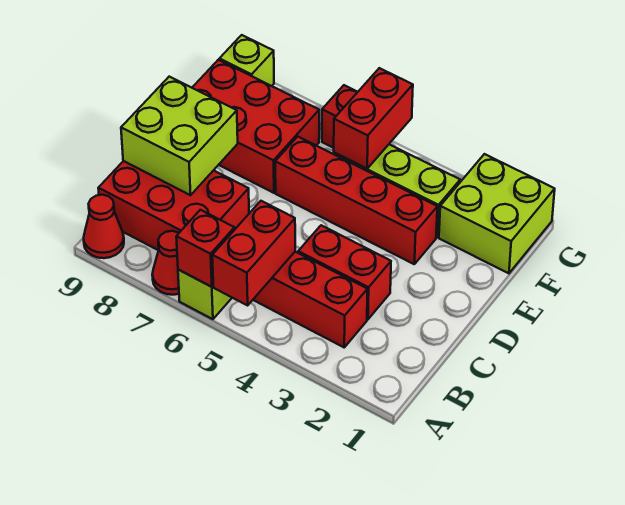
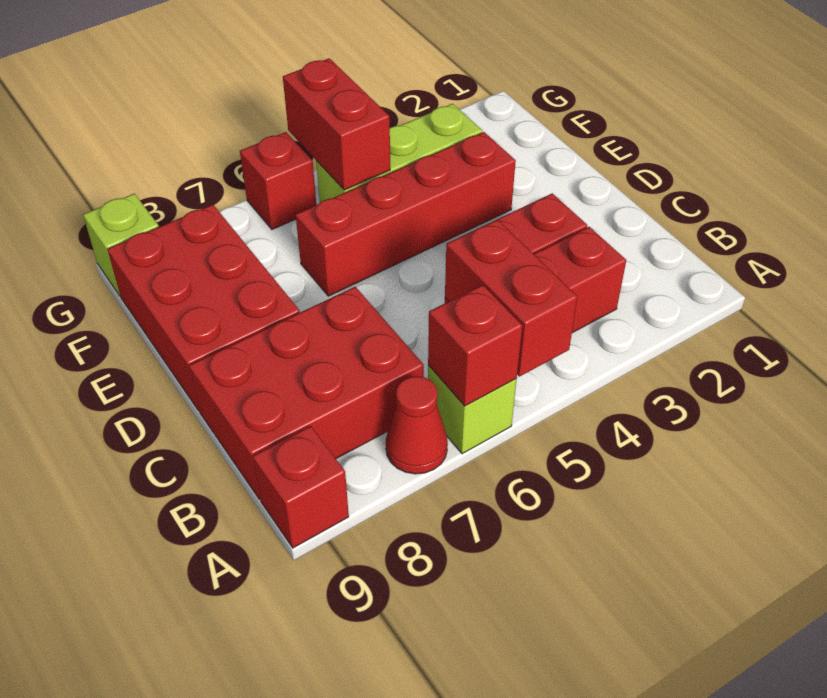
red cone A9 level 1 -> red brick A9 level 1
lime brick C8:D9 level 2 -> none
red brick E7:F9 level 1 -> red brick D8:F9 level 1
lime brick F1:G2 level 1 -> none

